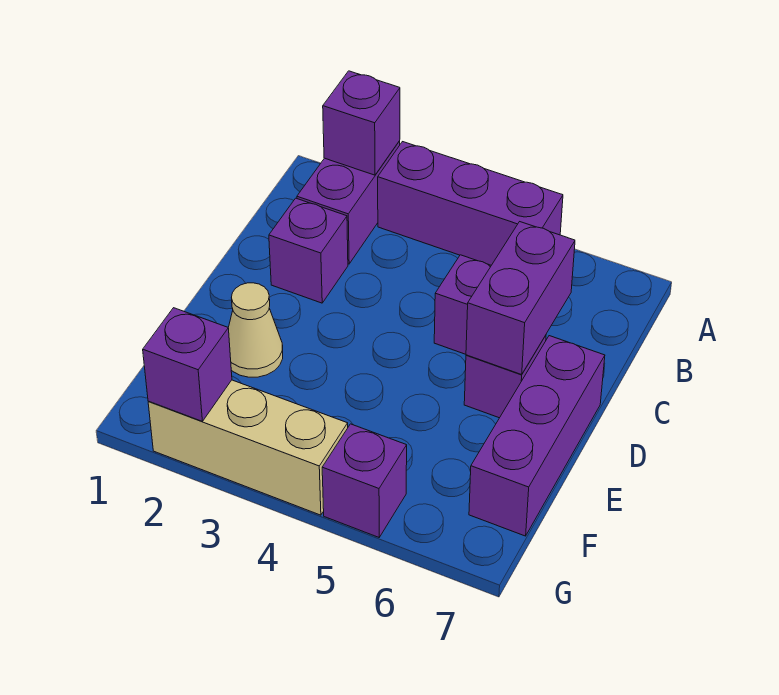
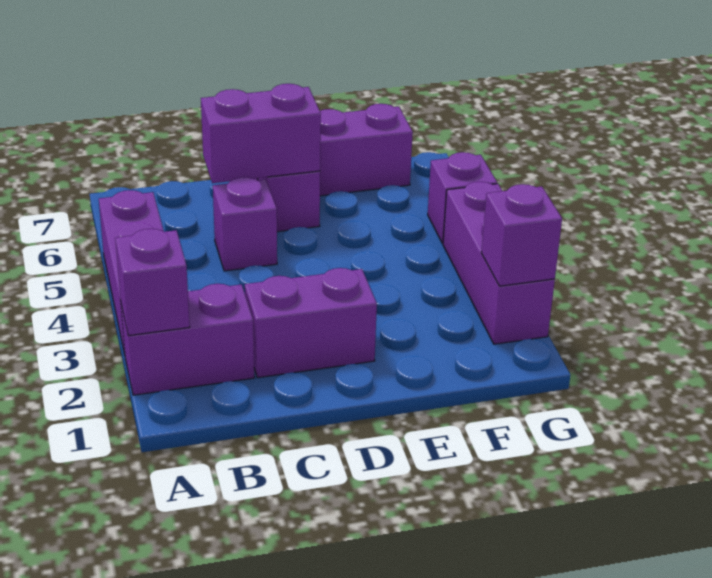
purple brick C2 level 1 -> purple brick C2:D2 level 1
tan cone E2 level 1 -> none
tan brick G2:G4 level 1 -> purple brick G2:G4 level 1

